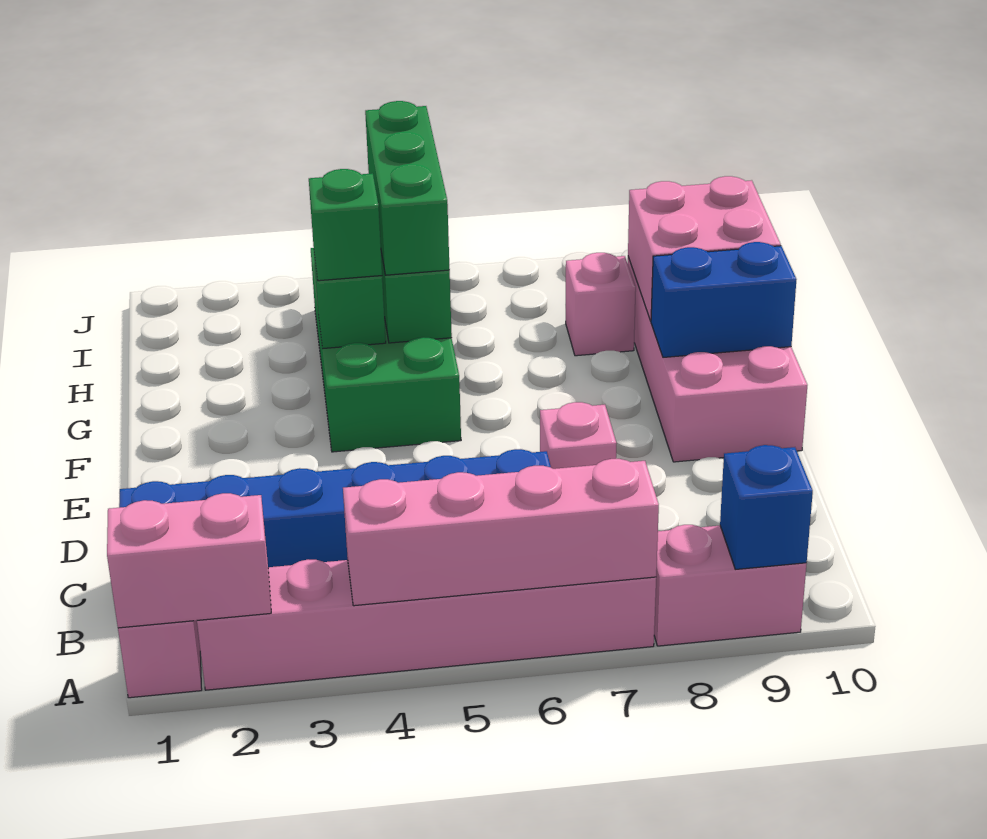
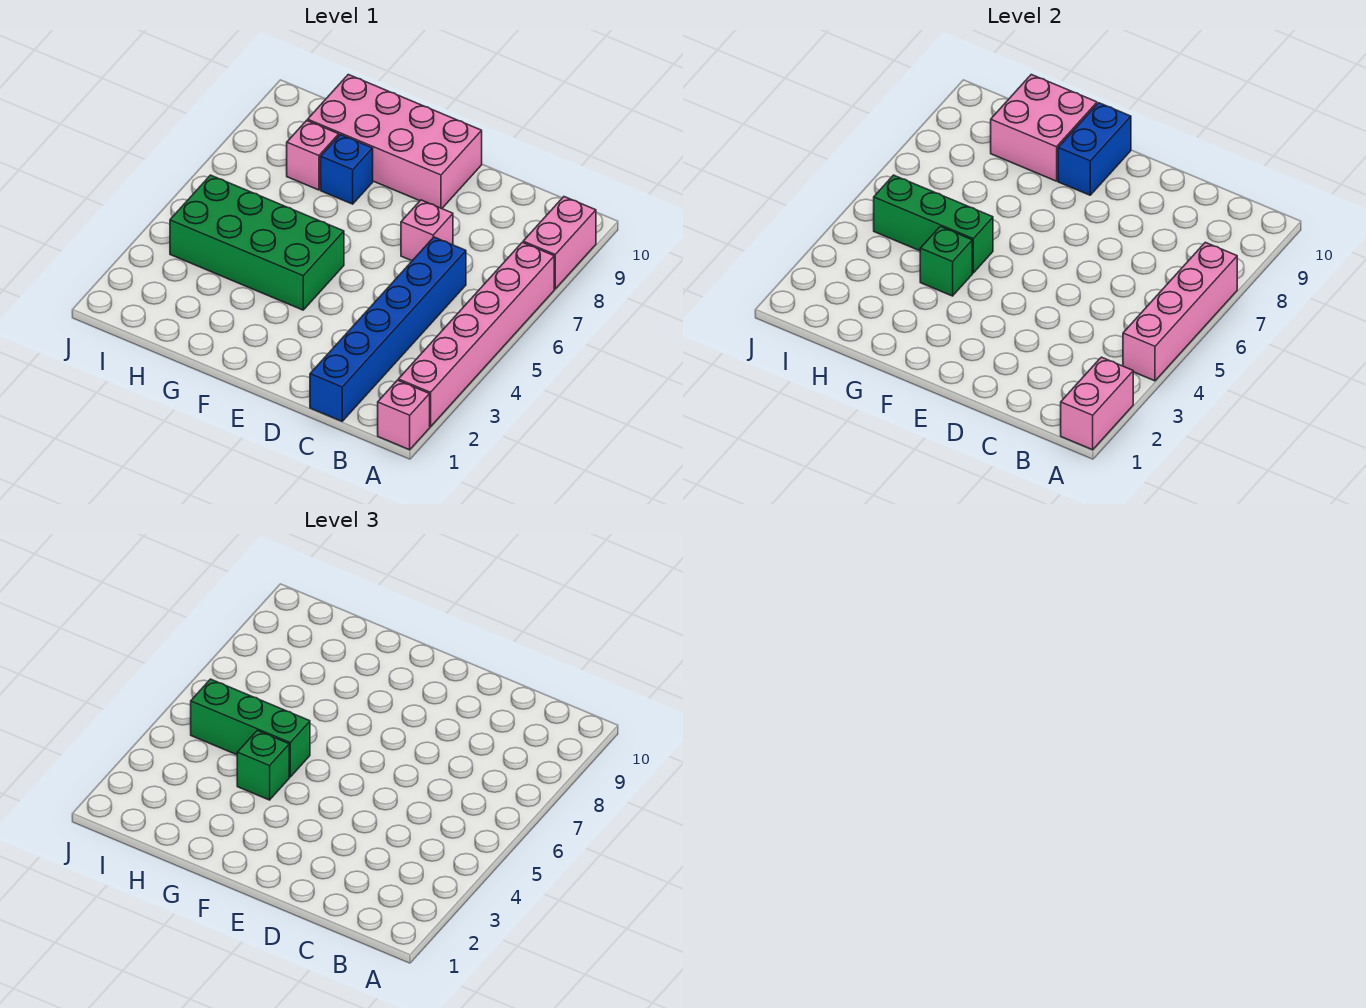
blue brick A9 level 2 -> blue brick G8 level 1

